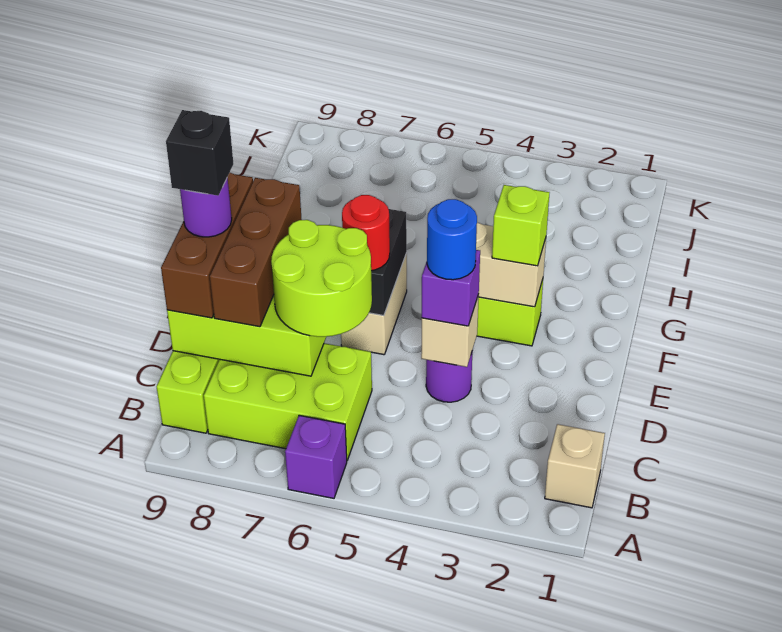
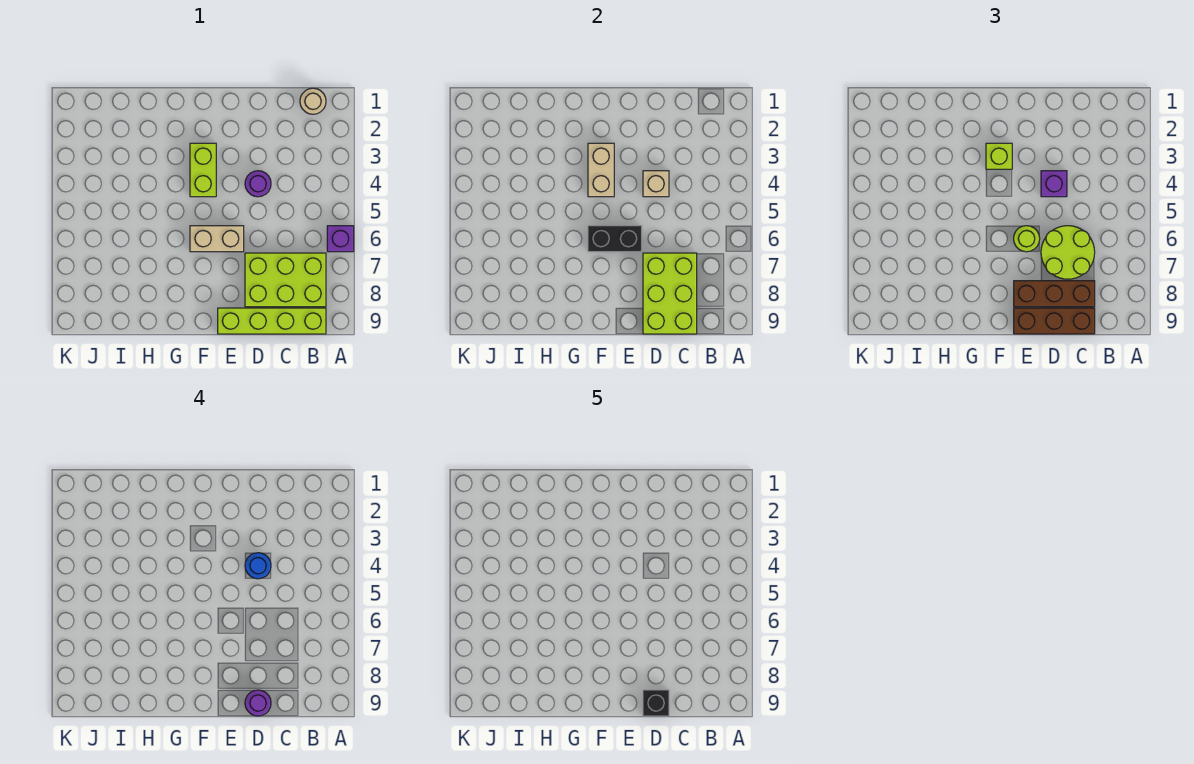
tan brick B1 level 1 -> tan round brick B1 level 1
lime brick B6:C8 level 1 -> lime brick B7:D8 level 1
red round brick E6 level 3 -> lime round brick E6 level 3

